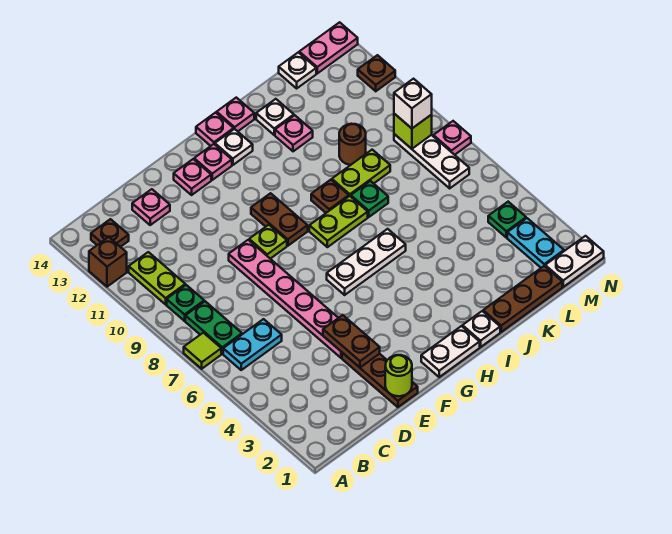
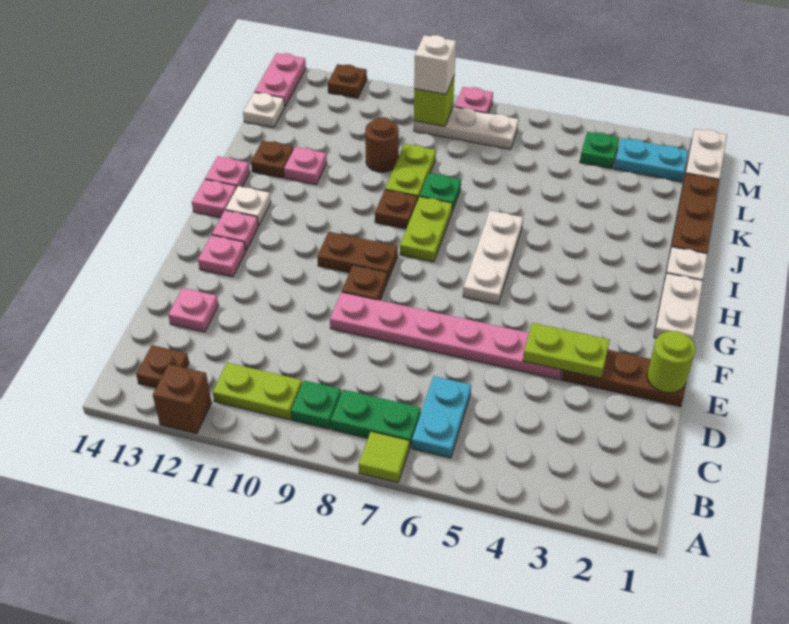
brown plate E3:E4 level 2 -> lime plate E3:E4 level 2
lime plate F9 level 1 -> brown plate F9 level 1
white plate J13 level 1 -> brown plate J13 level 1

